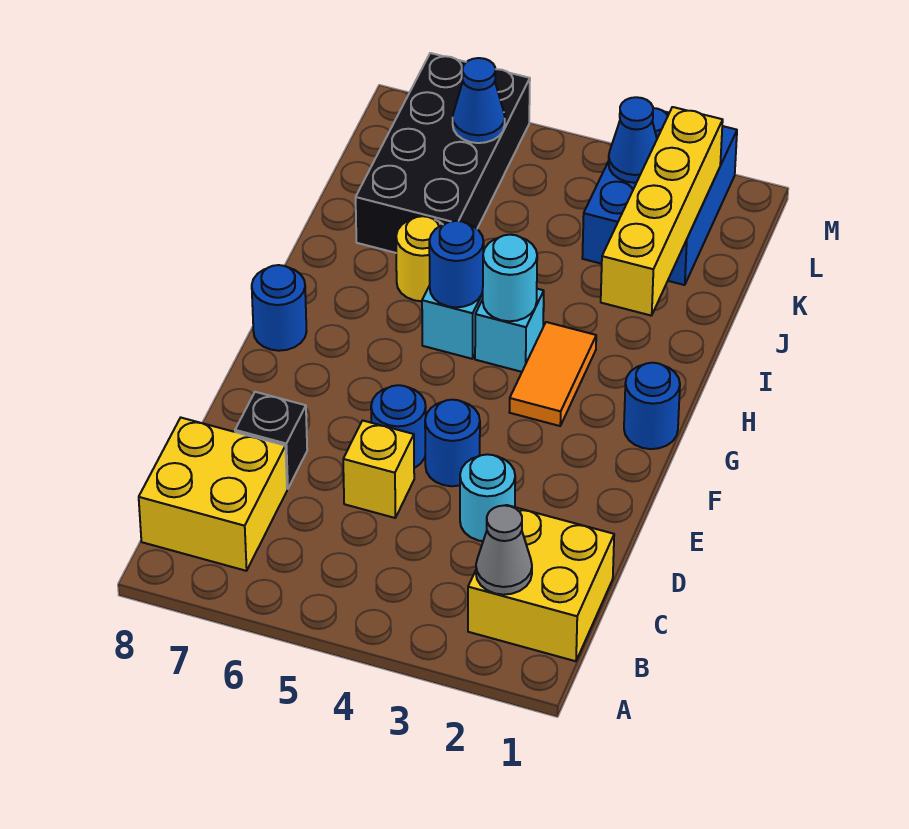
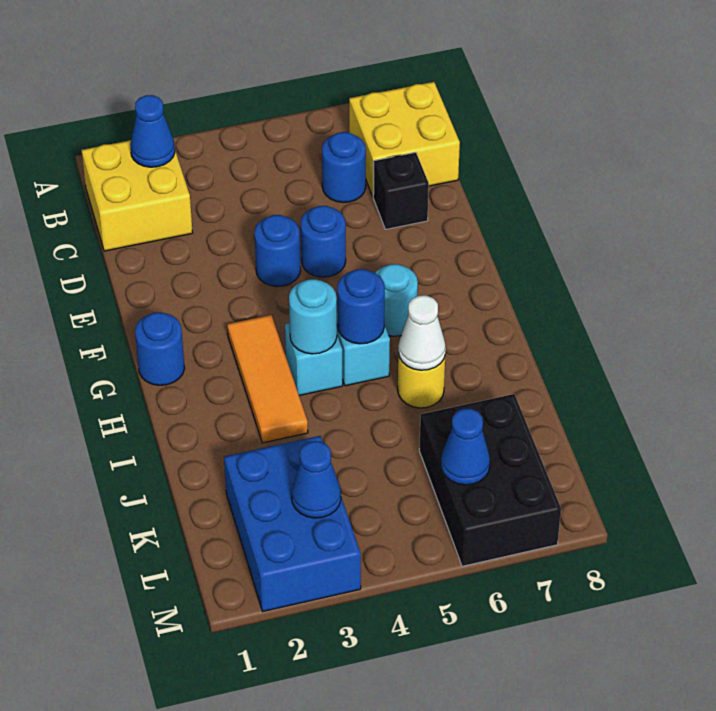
grey cone B2 level 2 -> blue cone B2 level 2
cyan round brick D3 level 1 -> cyan round brick G6 level 1
yellow brick D5 level 1 -> none
orange tile G3:H3 level 1 -> orange tile G3:I3 level 1
blue round brick G8 level 1 -> blue round brick C6 level 1
yellow brick I2:L2 level 2 -> none
none -> white cone I6 level 2
black brick J6:M7 level 1 -> black brick K6:M7 level 1

